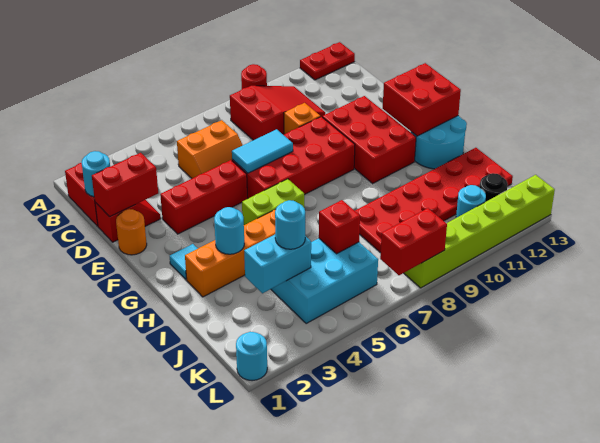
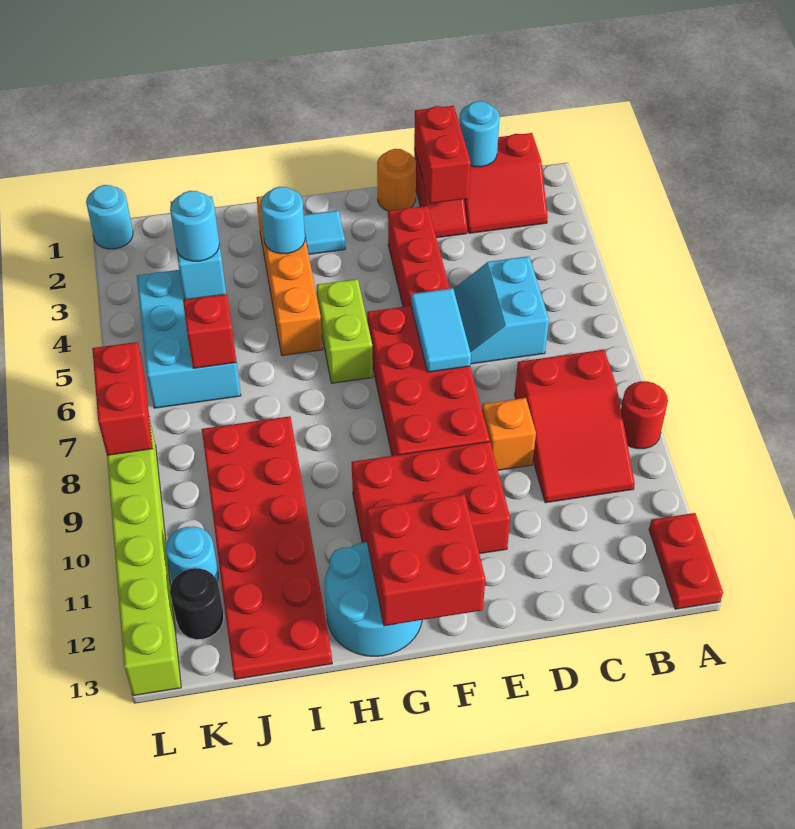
orange slope C5:D6 level 1 top C -> cyan slope C5:D6 level 1 top C

